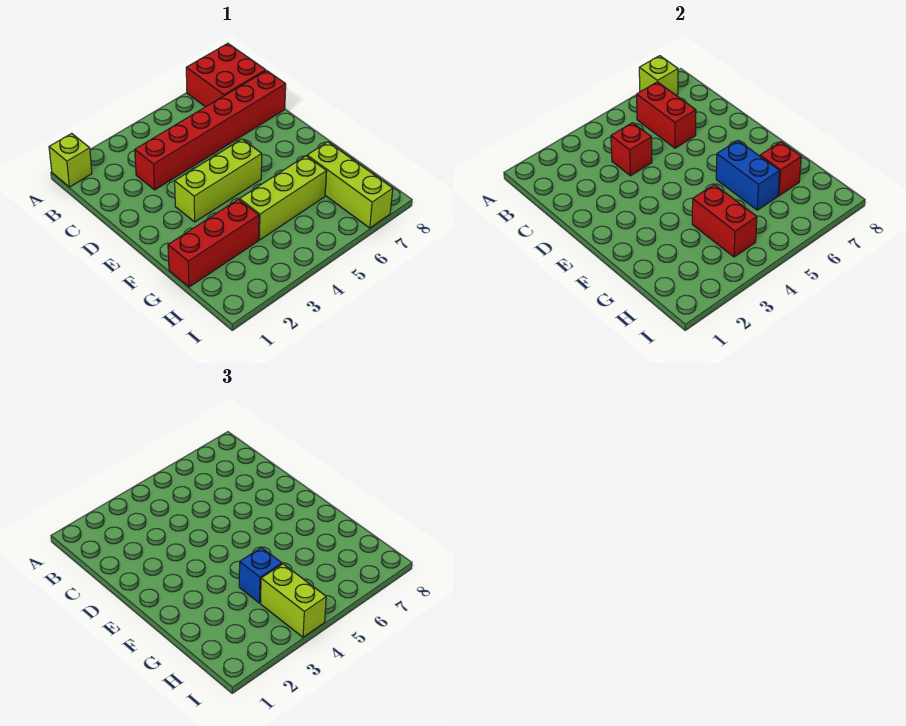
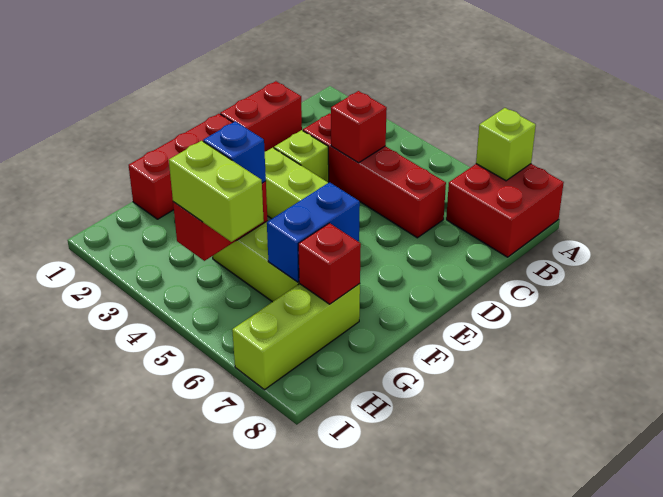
lime brick A1 level 1 -> lime brick D3 level 1
red brick B6:C6 level 2 -> red brick C1:D1 level 1
red brick C3:C8 level 1 -> red brick C3:C6 level 1
red brick G1:G3 level 1 -> red brick E1:G1 level 1
lime brick H4:I4 level 3 -> lime brick H4:H5 level 3

